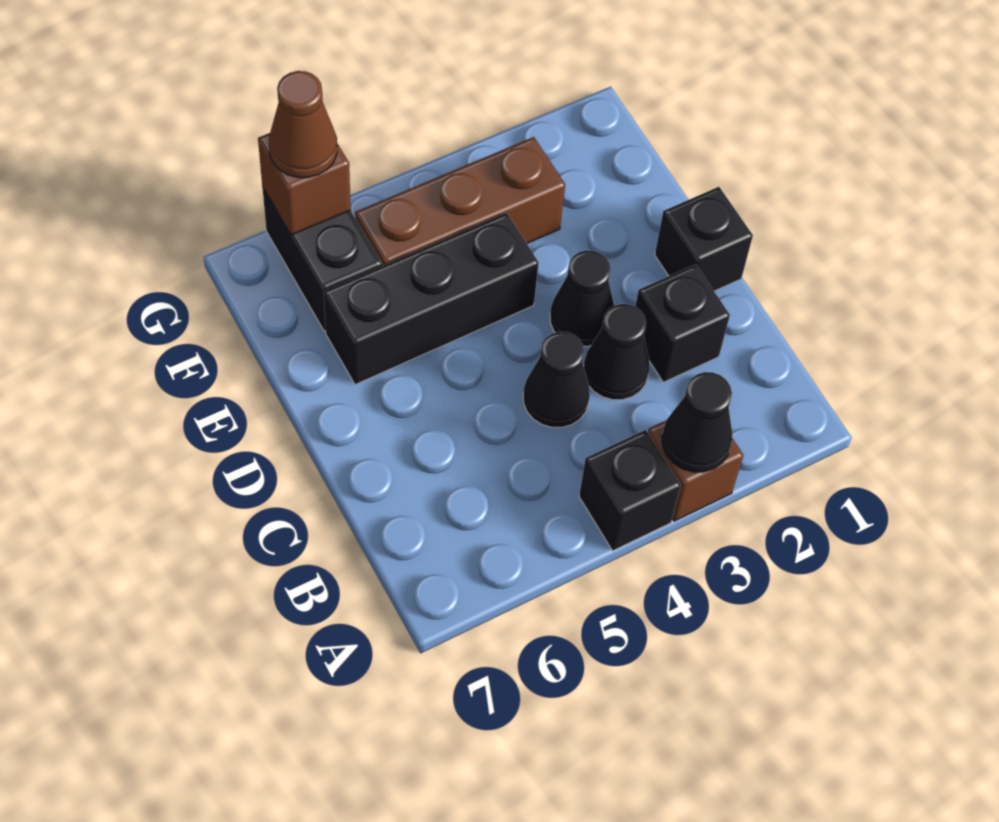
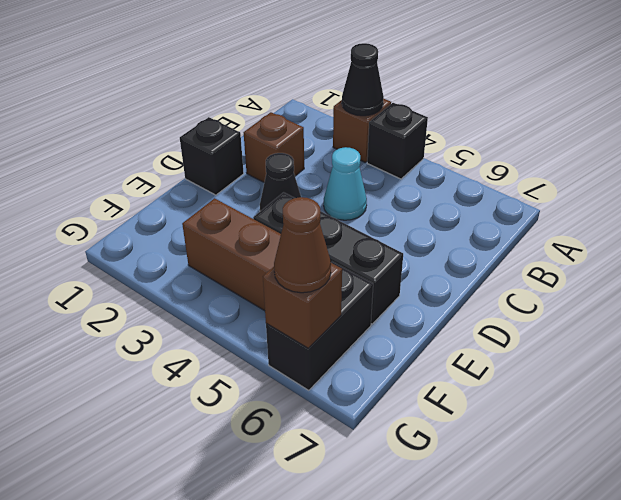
black brick C2 level 1 -> brown brick C2 level 1
black cone C3 level 1 -> none
black cone C4 level 1 -> cyan cone C4 level 1

